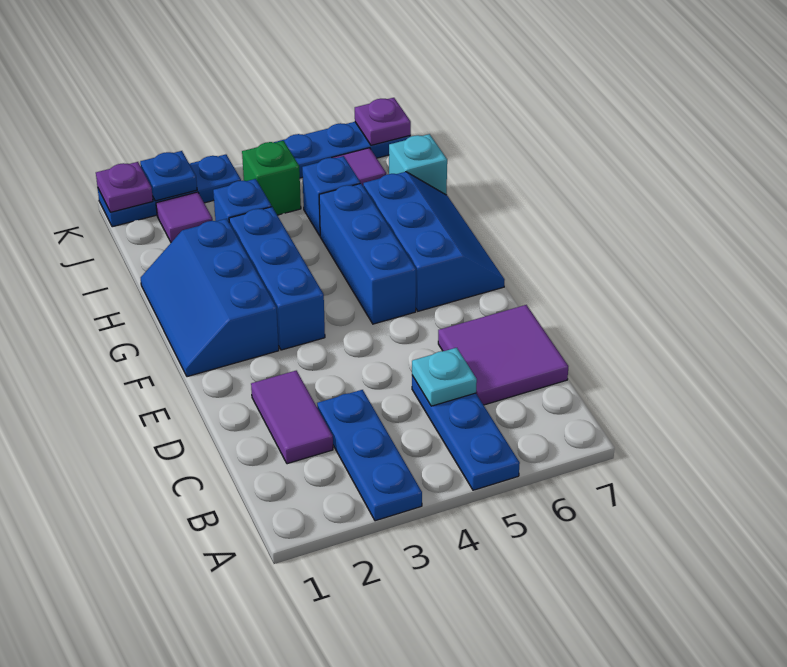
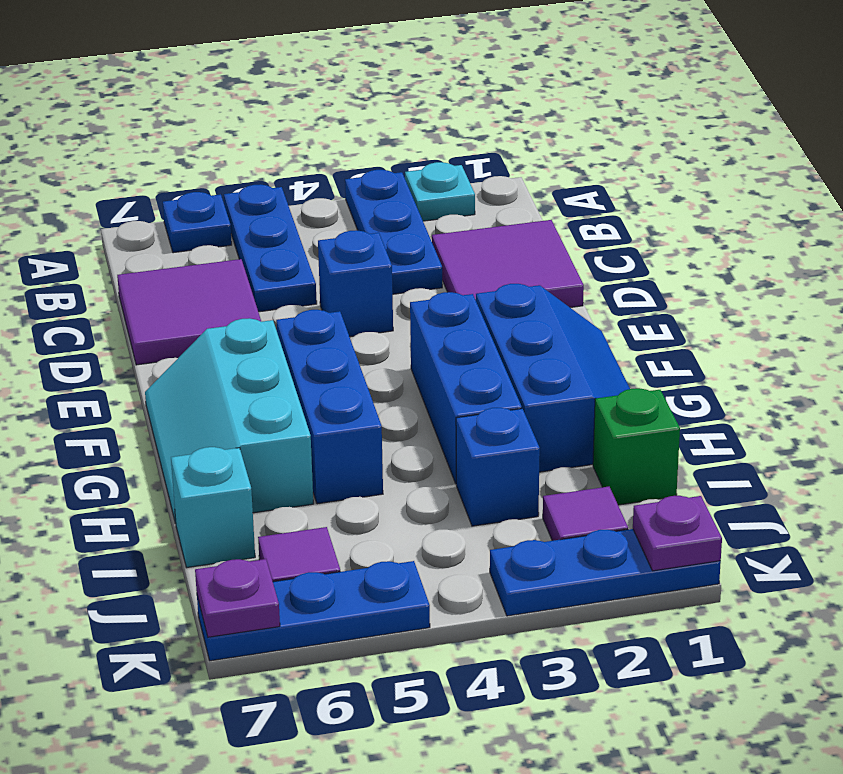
purple tile C2:D2 level 1 -> purple tile C1:D2 level 1
cyan plate C5 level 2 -> cyan plate A2 level 1
blue slope F6:H7 level 1 top 6 -> cyan slope F6:H7 level 1 top 6
blue brick I5 level 1 -> blue brick D4 level 1
green brick J4 level 1 -> green brick I1 level 1
blue plate K2 level 2 -> blue plate A6 level 1

